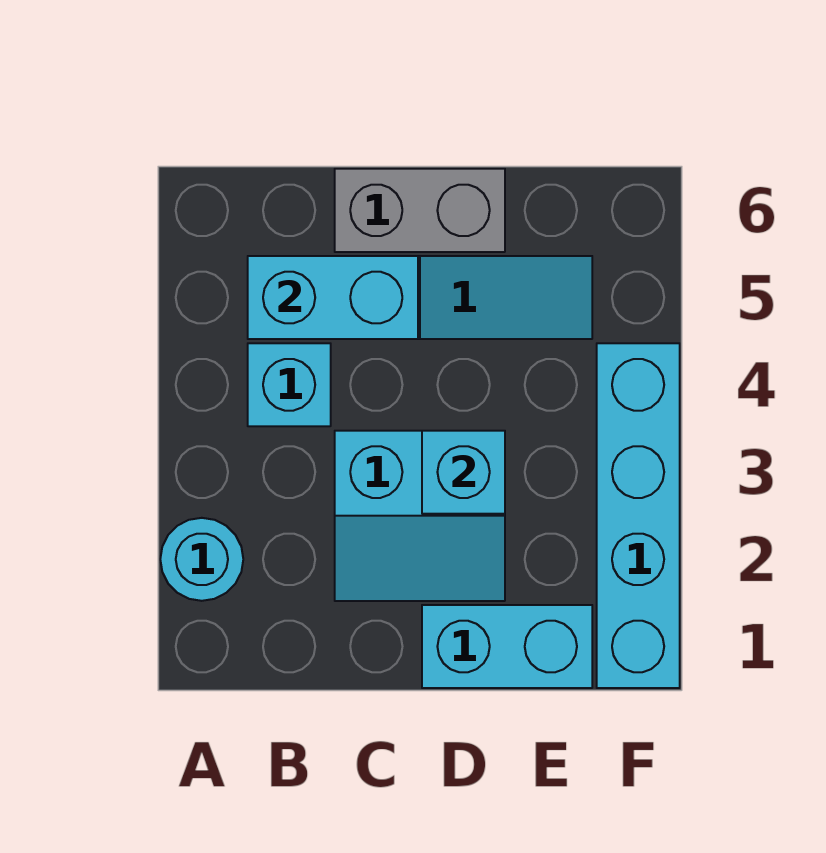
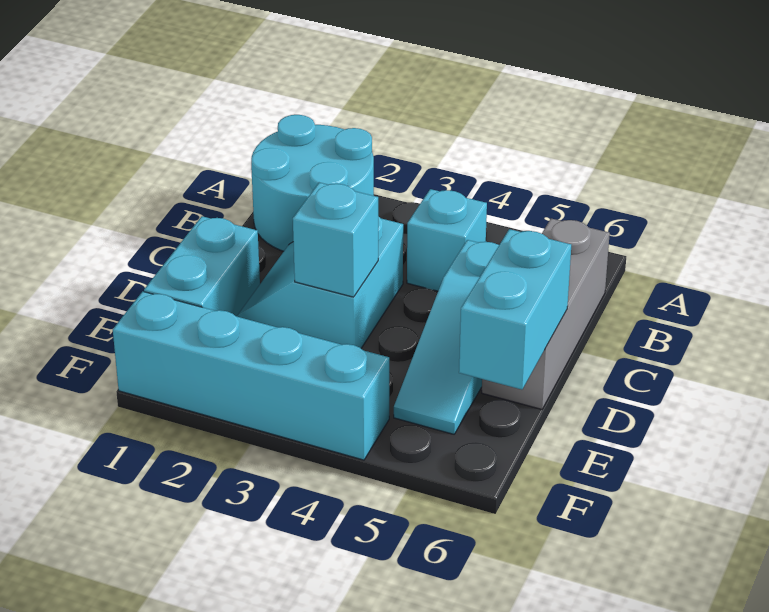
cyan round brick A2 level 1 -> cyan round brick A1:B2 level 1
cyan brick B5:C5 level 2 -> cyan brick D6:E6 level 2
grey brick C6:D6 level 1 -> grey brick B6:D6 level 1

